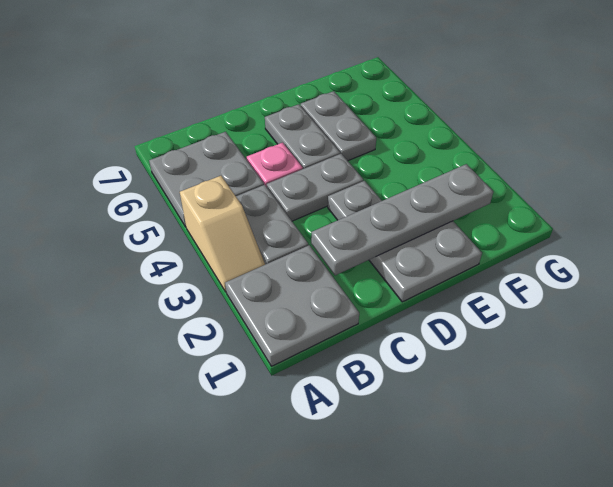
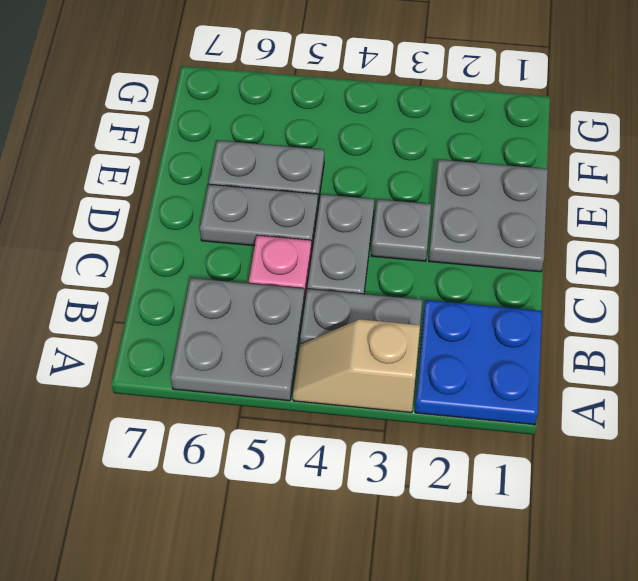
grey plate A1:B2 level 1 -> blue plate A1:B2 level 1
tan slope A3:A4 level 1 top 4 -> tan slope A3:A4 level 1 top 3
grey plate C2:F2 level 2 -> none

